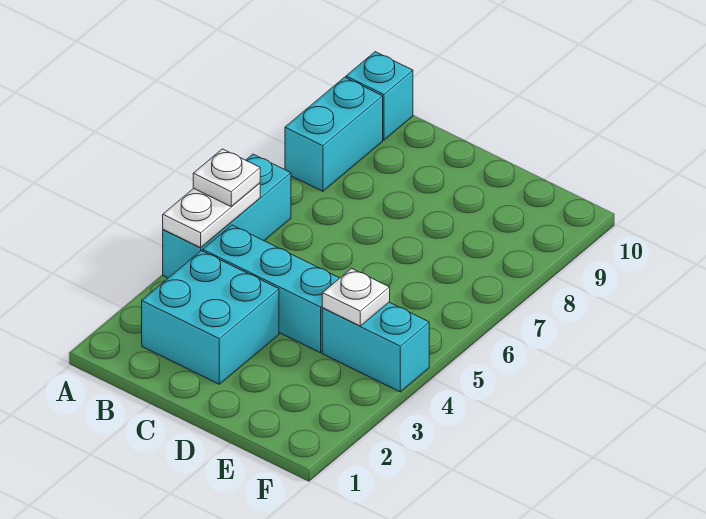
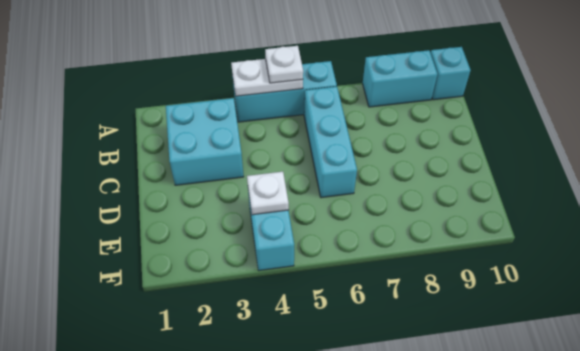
cyan brick B4:D4 level 1 -> cyan brick B6:D6 level 1

